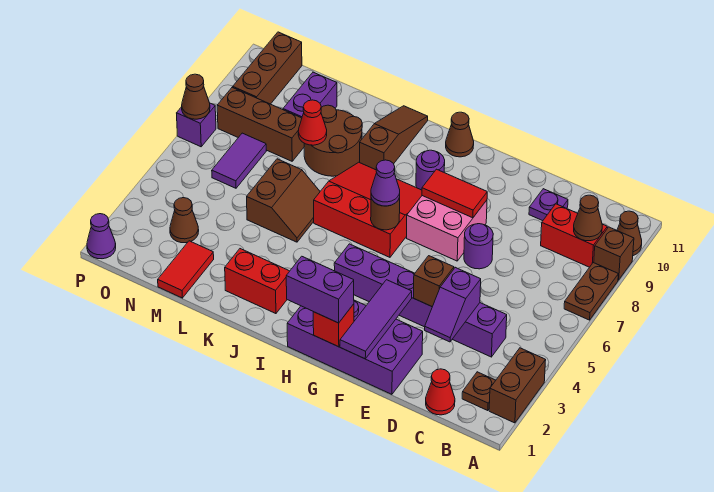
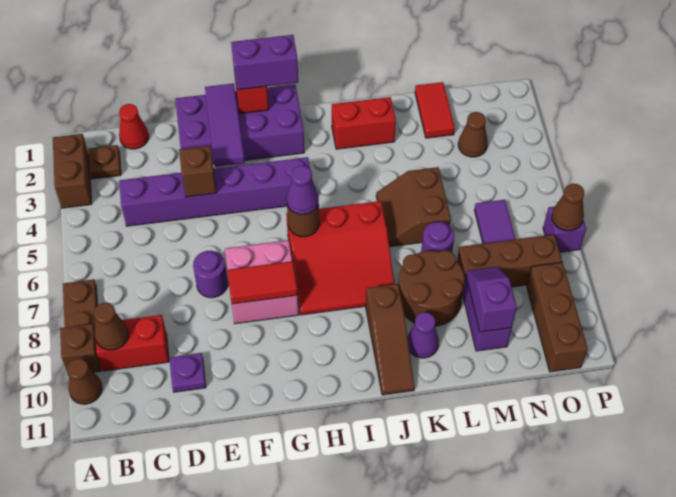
purple slope D3:D4 level 2 top 4 -> purple slope M9:M10 level 2 top 10
purple round brick H9 level 1 -> purple round brick L7 level 1
brown cone H11 level 1 -> none
red cone L8 level 2 -> none
purple cone P1 level 1 -> purple cone K10 level 1

